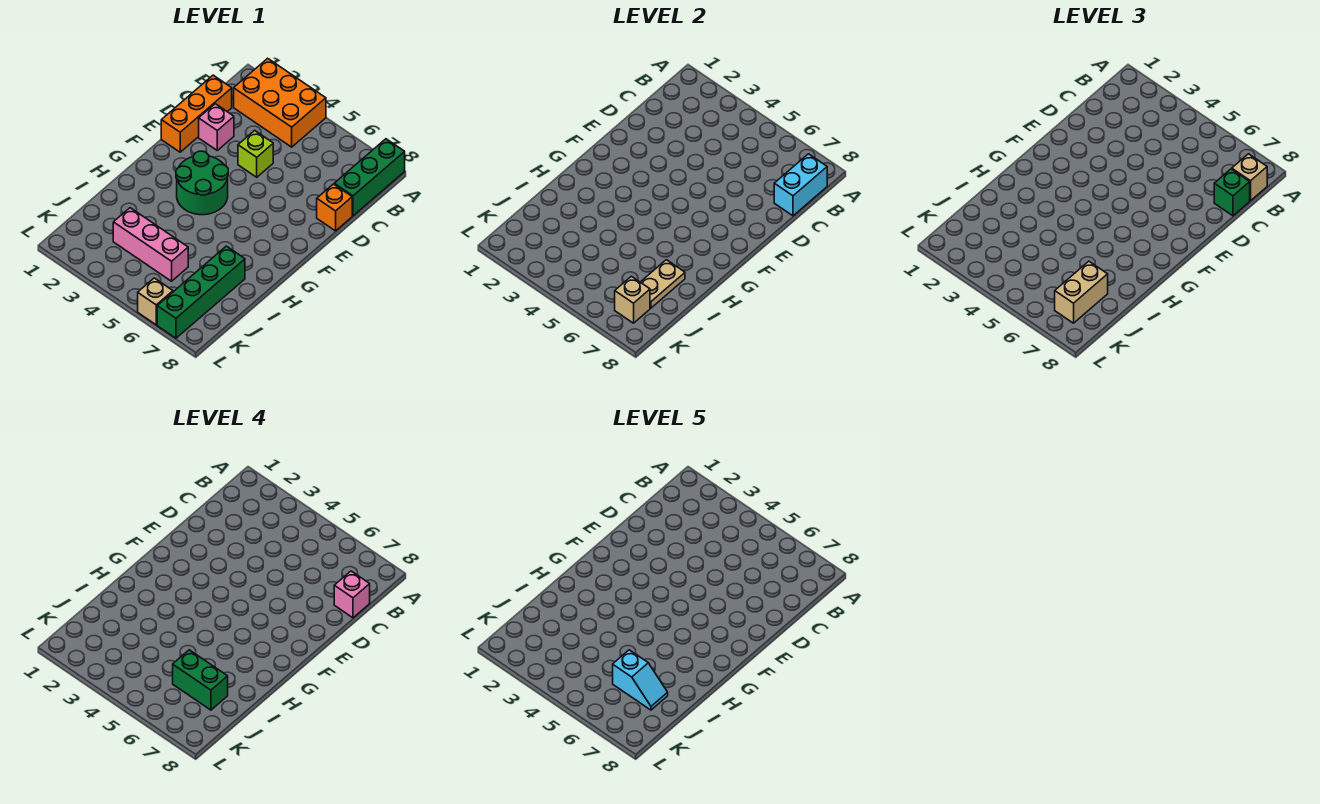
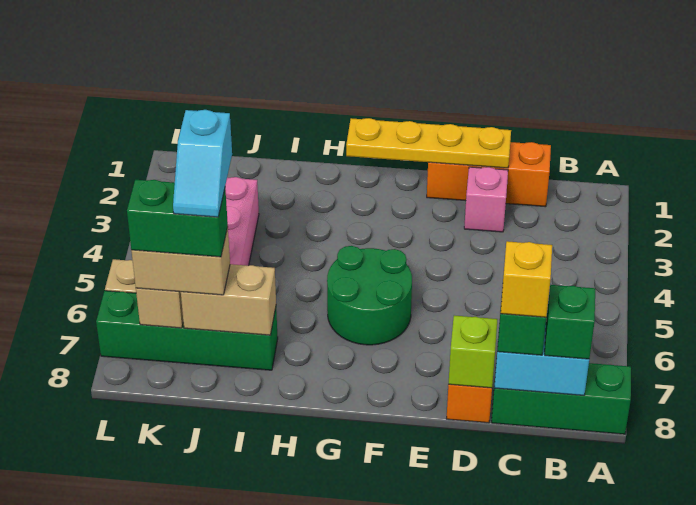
orange brick A2:B4 level 1 -> none
tan brick B8 level 3 -> green brick B8 level 3
pink brick C8 level 4 -> yellow brick C8 level 4
none -> yellow plate D1:G1 level 2
lime brick D4 level 1 -> lime brick D8 level 2
green round brick F3:G4 level 1 -> green round brick F5:G6 level 1
tan plate I7:J7 level 2 -> tan brick I7:J7 level 2
green brick J6:J7 level 4 -> green brick J7:K7 level 4

